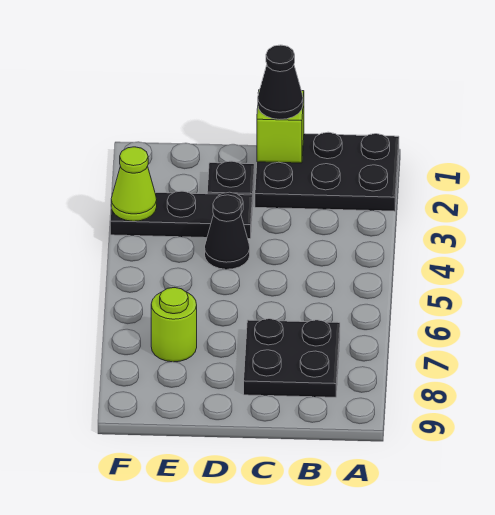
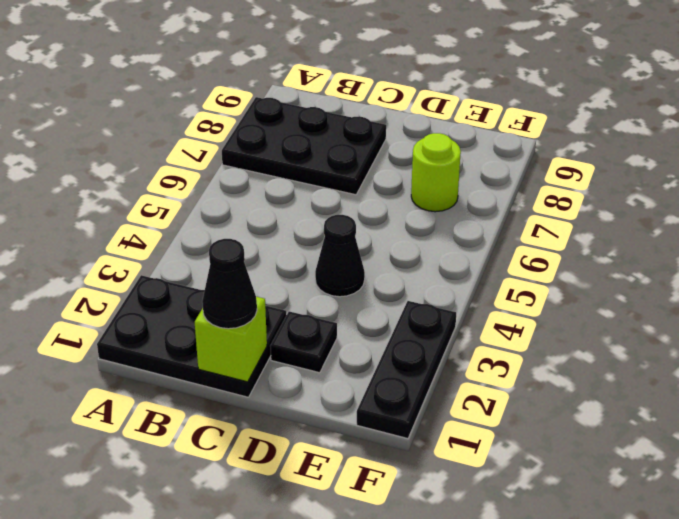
black plate B7:C8 level 1 -> black plate A7:C8 level 1
black plate D3:F3 level 1 -> black plate F1:F3 level 1
lime cone F3 level 2 -> none

